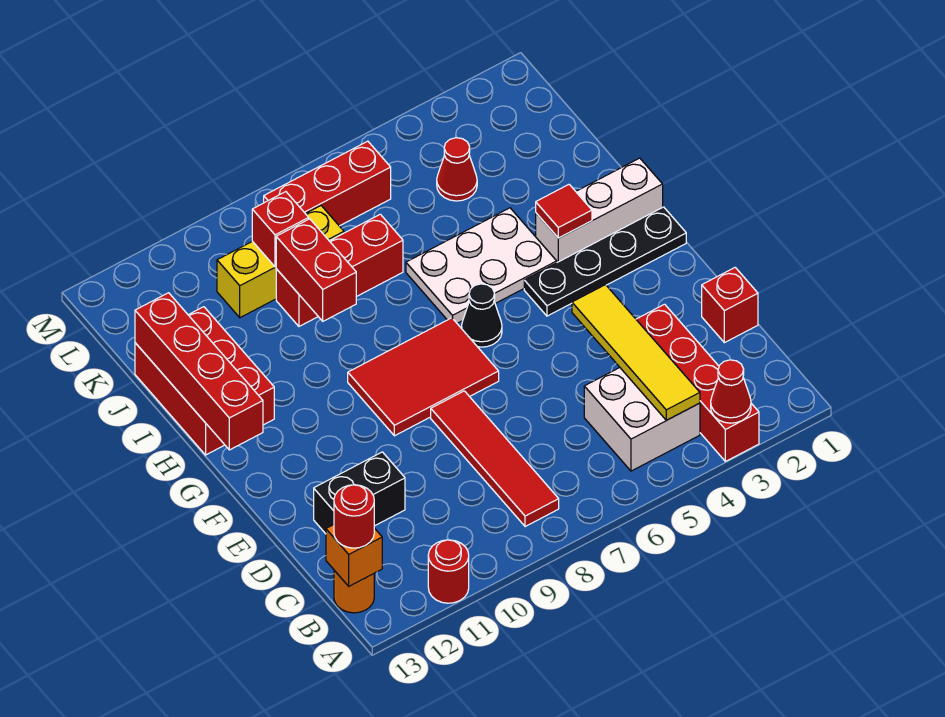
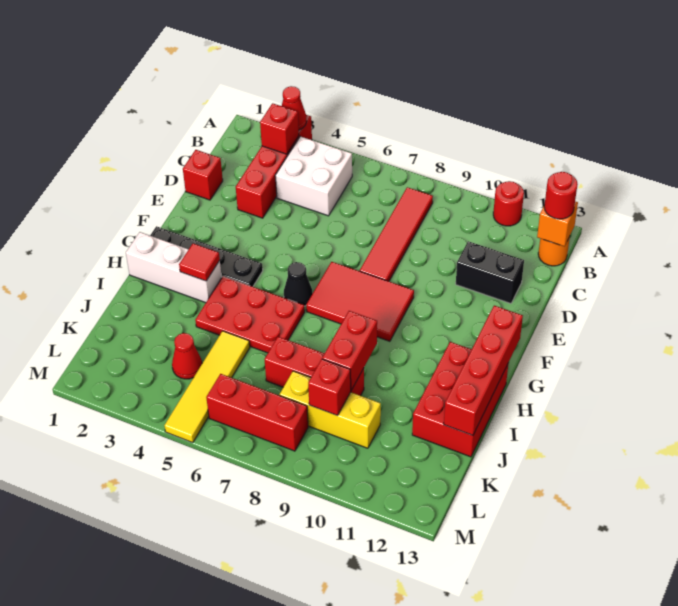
none -> red brick B3 level 2
yellow tile B4:E4 level 2 -> yellow tile J5:M5 level 1
white plate H4:I6 level 1 -> red plate H4:I6 level 1

